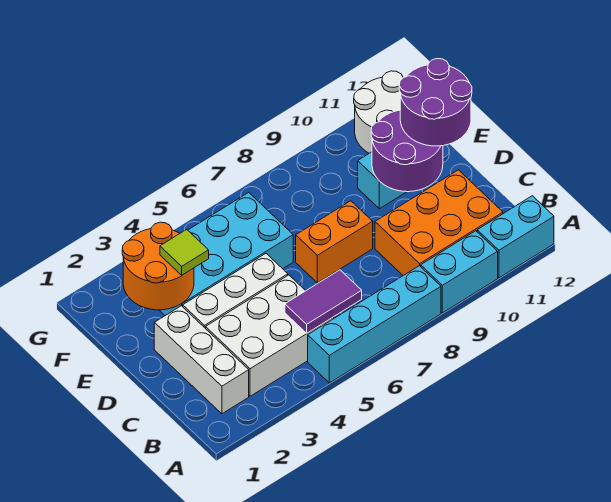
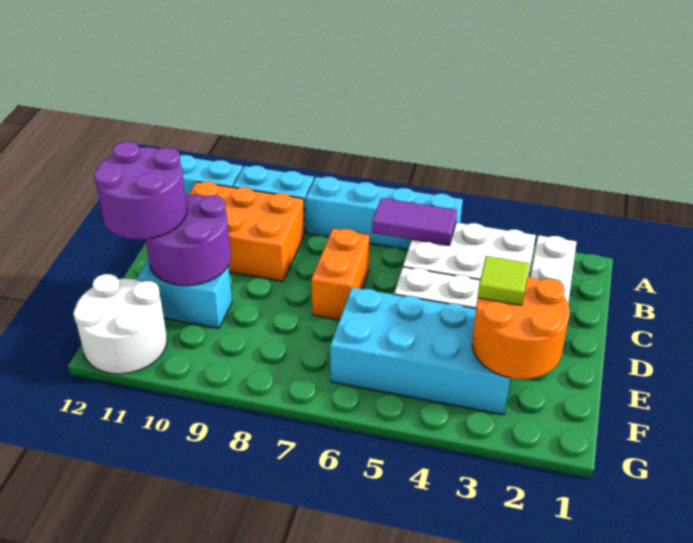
orange brick D7:D8 level 1 -> orange brick C7:D7 level 1

